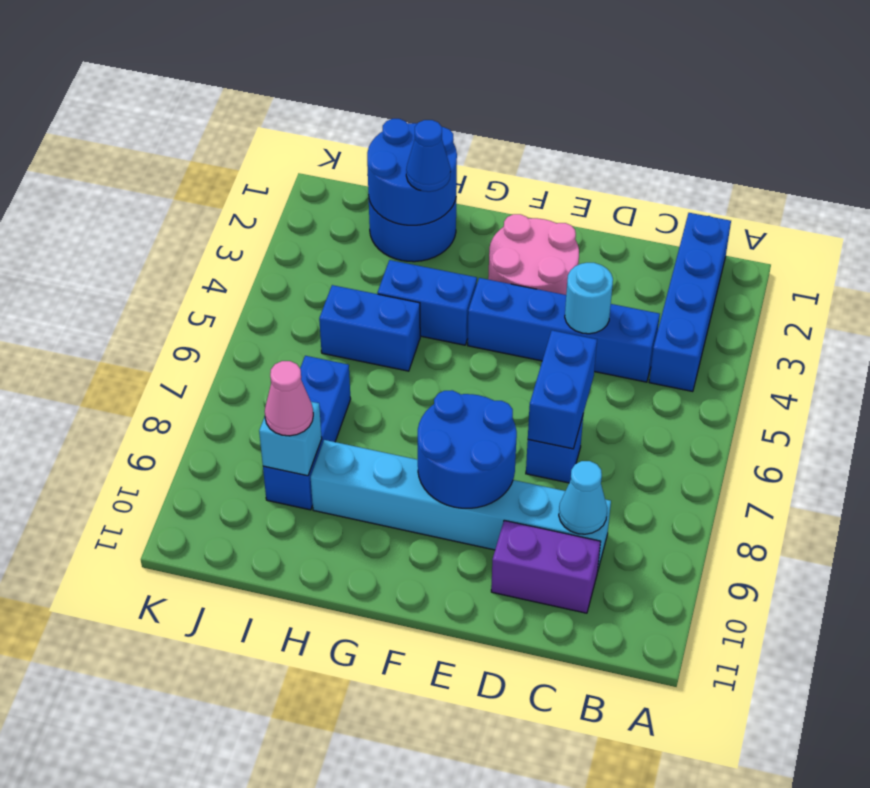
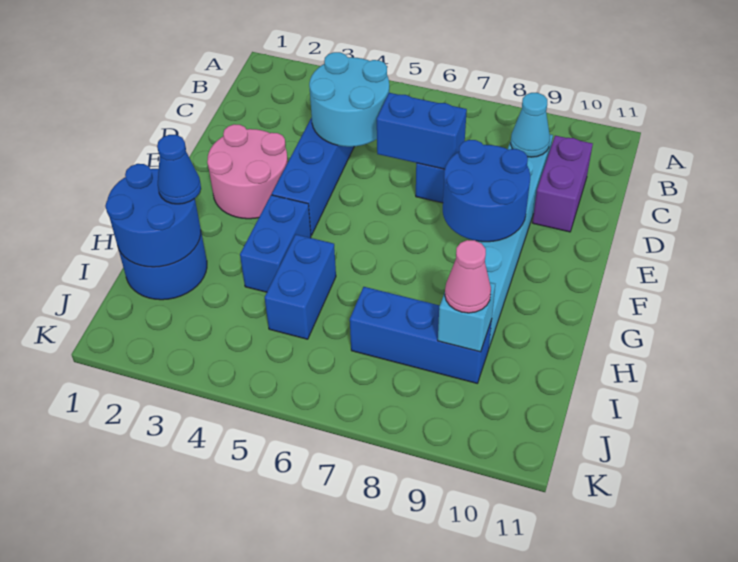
blue brick B1:B4 level 1 -> none
cyan round brick D4 level 2 -> cyan round brick C4:D5 level 2

